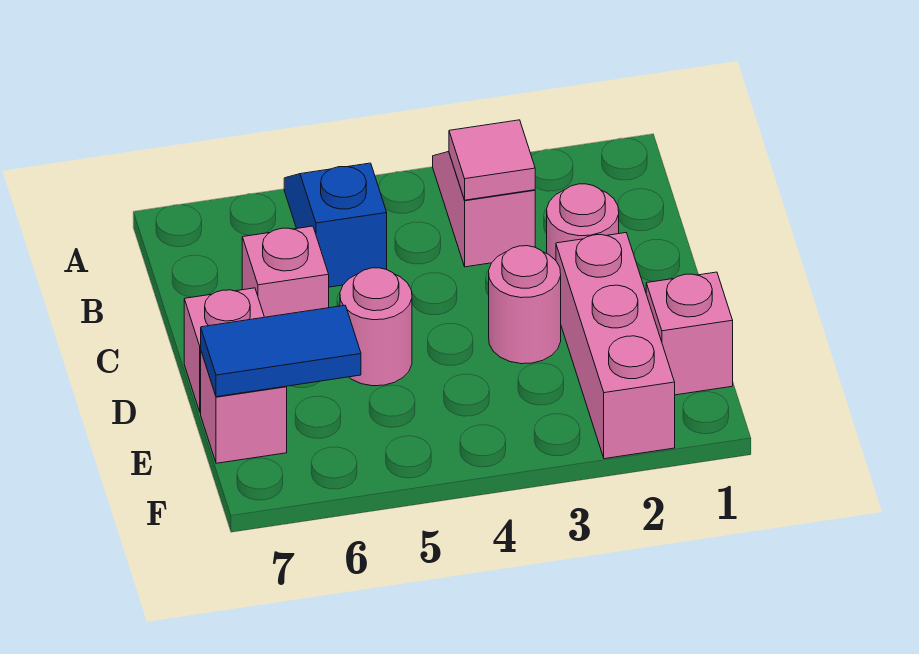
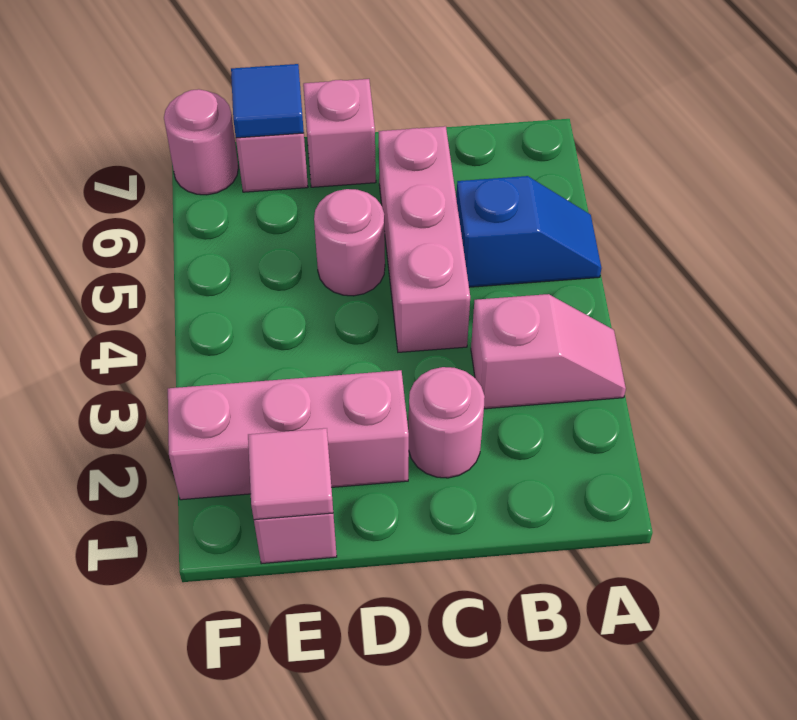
pink tile B3 level 2 -> pink tile E1 level 2
pink brick C6 level 1 -> pink brick C4:C6 level 1
pink round brick D3 level 1 -> pink round brick F7 level 1
blue tile E6:E7 level 2 -> blue tile E7 level 2

